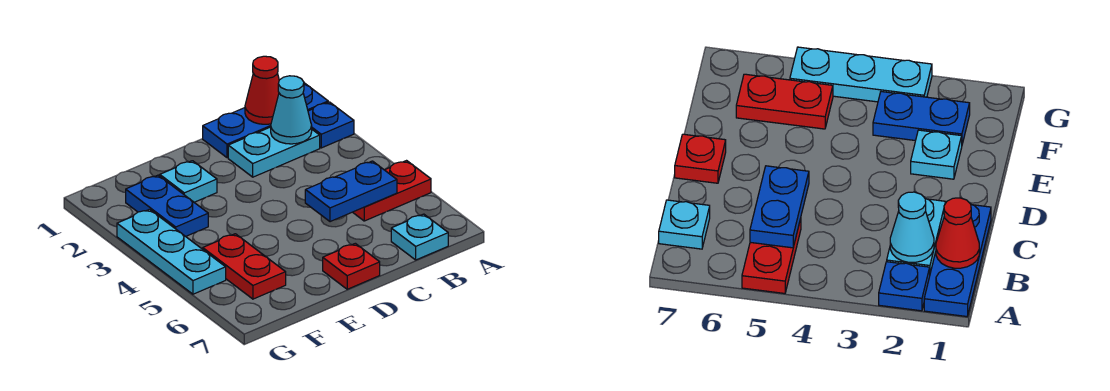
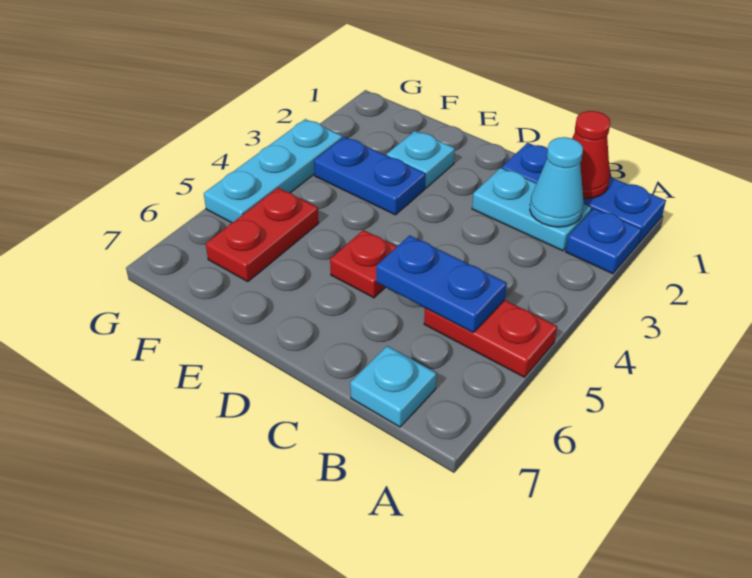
red plate D7 level 1 -> red plate D5 level 1
blue plate F2:F3 level 1 -> blue plate E3:F3 level 1

